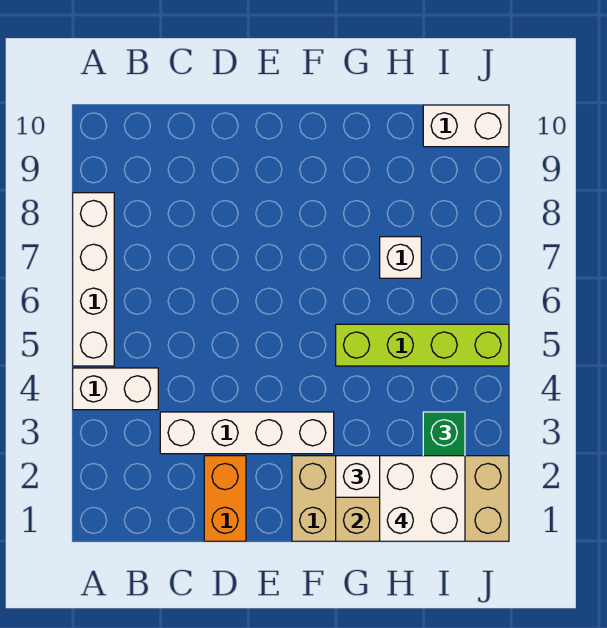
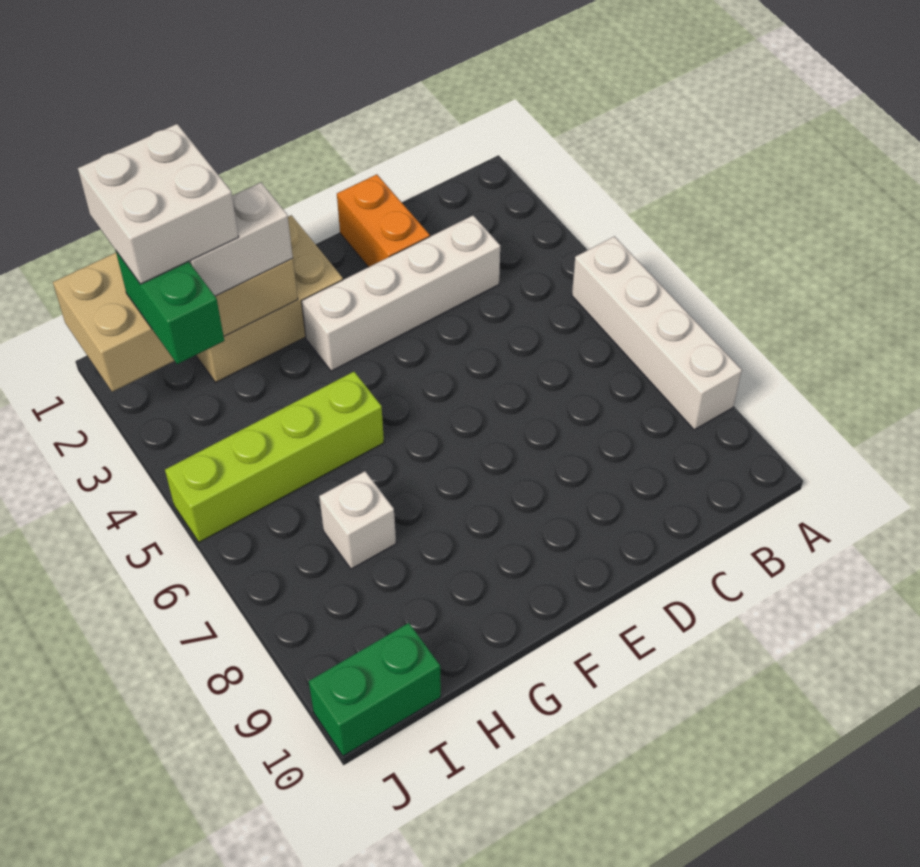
white brick A4:B4 level 1 -> none
white brick I10:J10 level 1 -> green brick I10:J10 level 1

